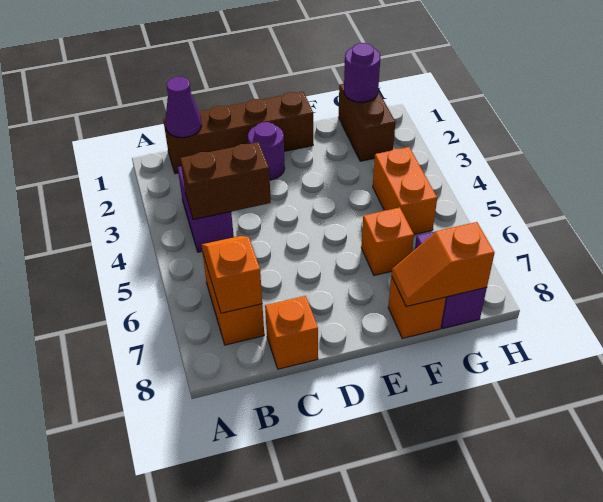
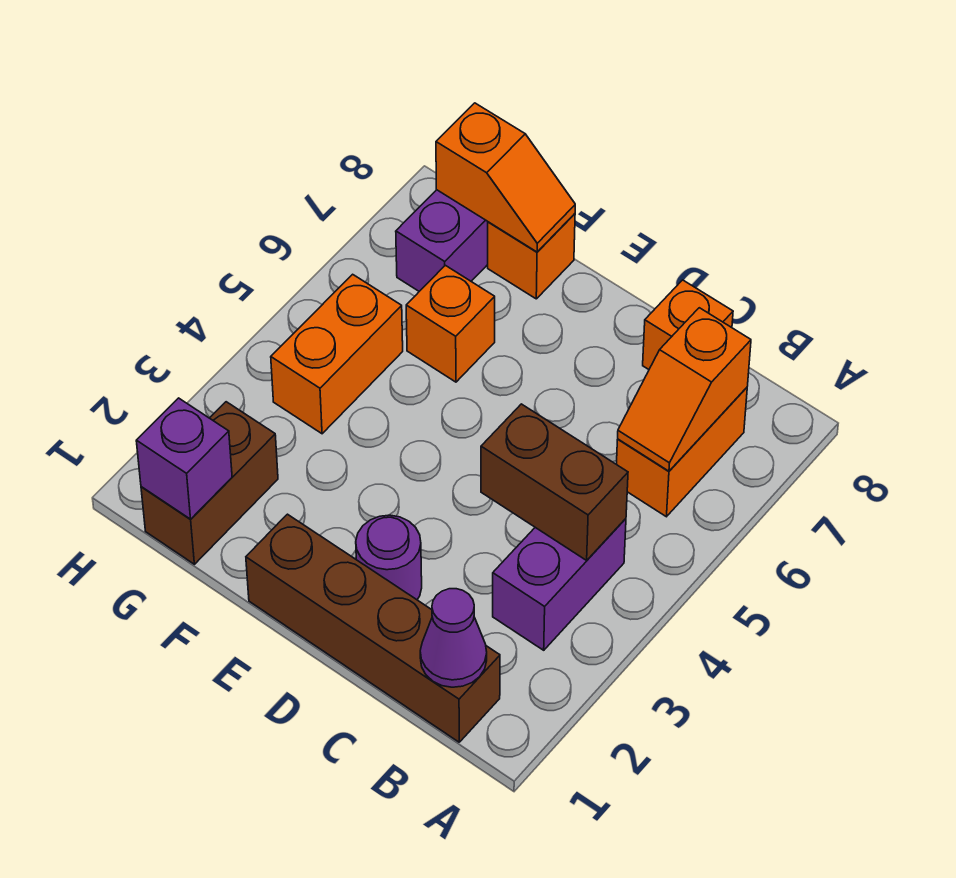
purple round brick G1 level 2 -> purple brick G1 level 2

